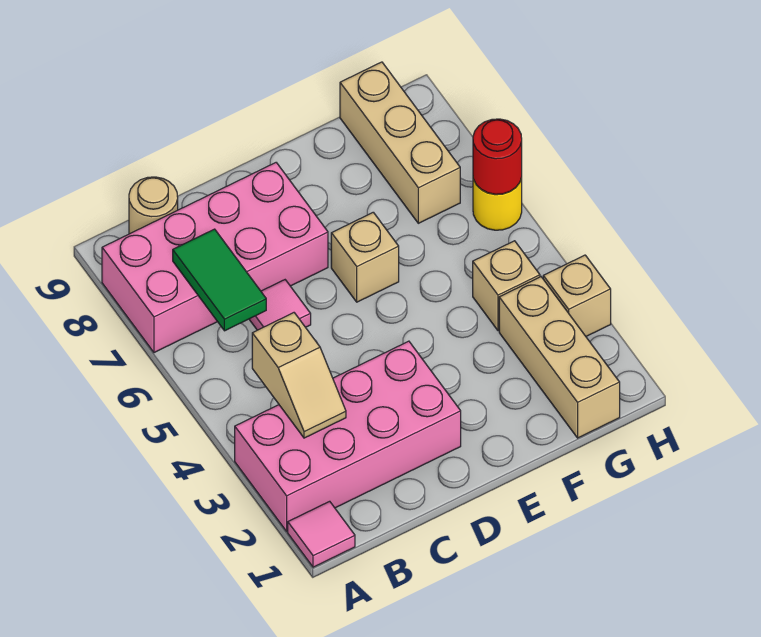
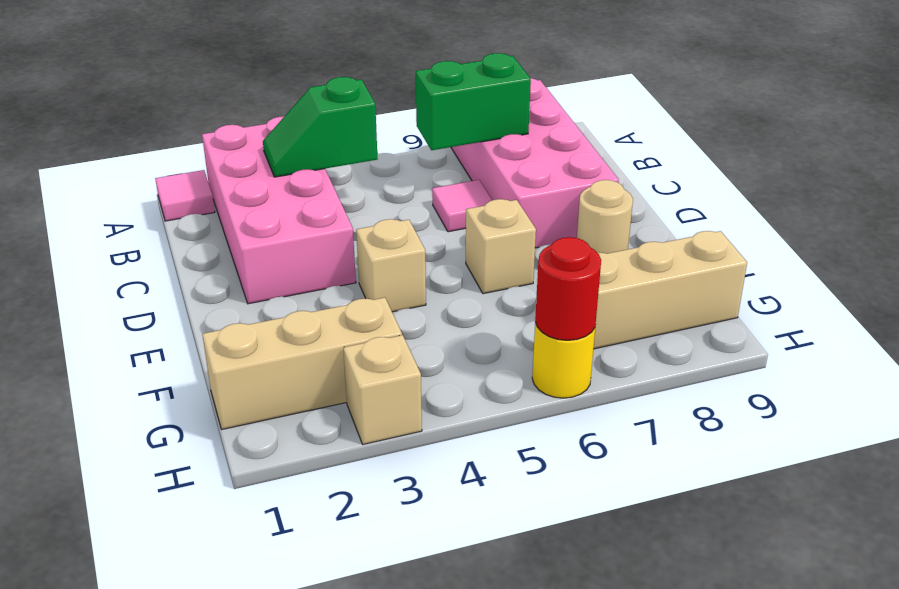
tan slope B3:B4 level 2 top 4 -> green slope B3:B4 level 2 top 4
green tile B6:B7 level 2 -> green brick B6:B7 level 2
tan round brick B9 level 1 -> tan round brick E8 level 1
tan brick G4 level 1 -> tan brick E4 level 1

